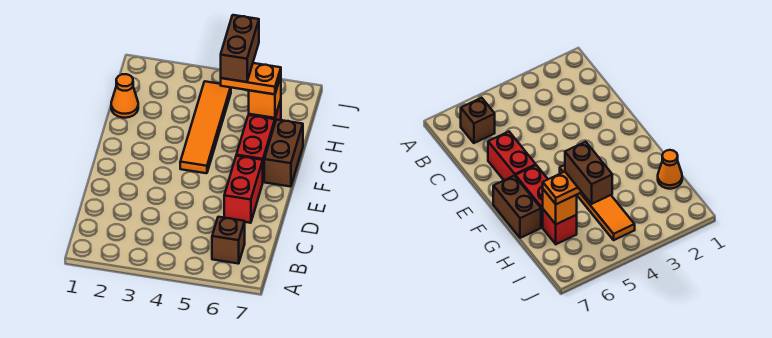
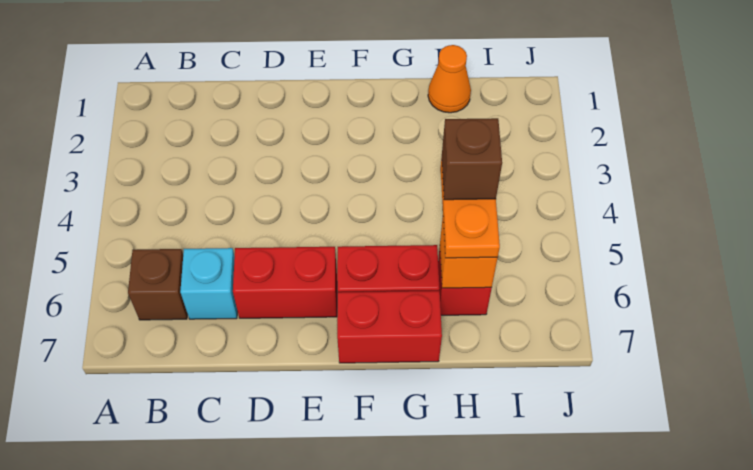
none -> cyan brick C6 level 1
orange tile F4:I4 level 1 -> none
brown brick F7:G7 level 1 -> red brick F7:G7 level 1
brown brick H5:I5 level 4 -> brown brick H5 level 4

